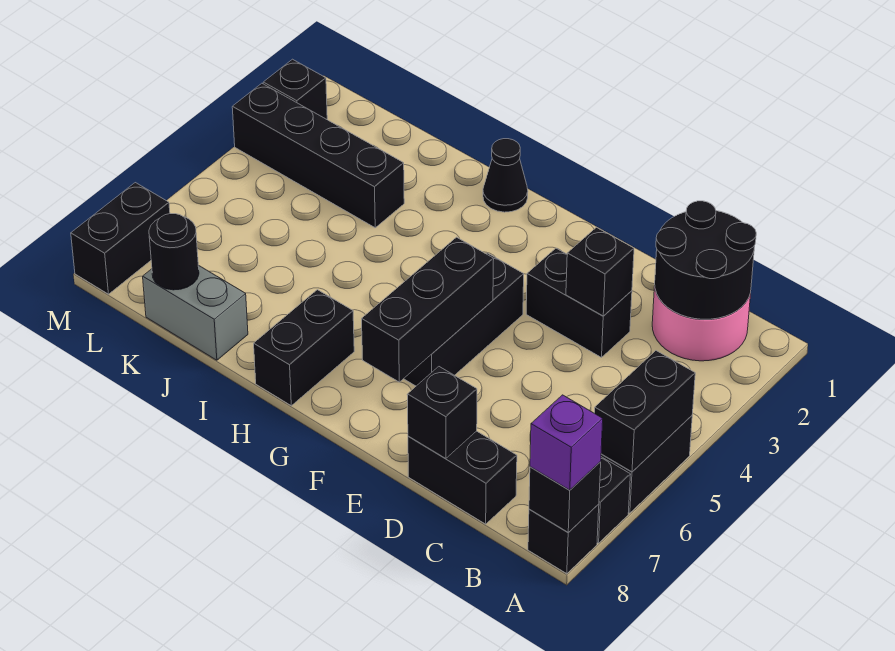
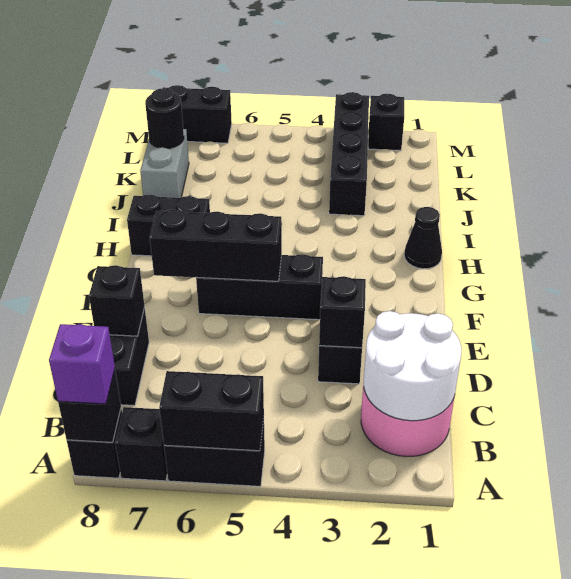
black round brick B1:C2 level 2 -> white round brick B1:C2 level 2

